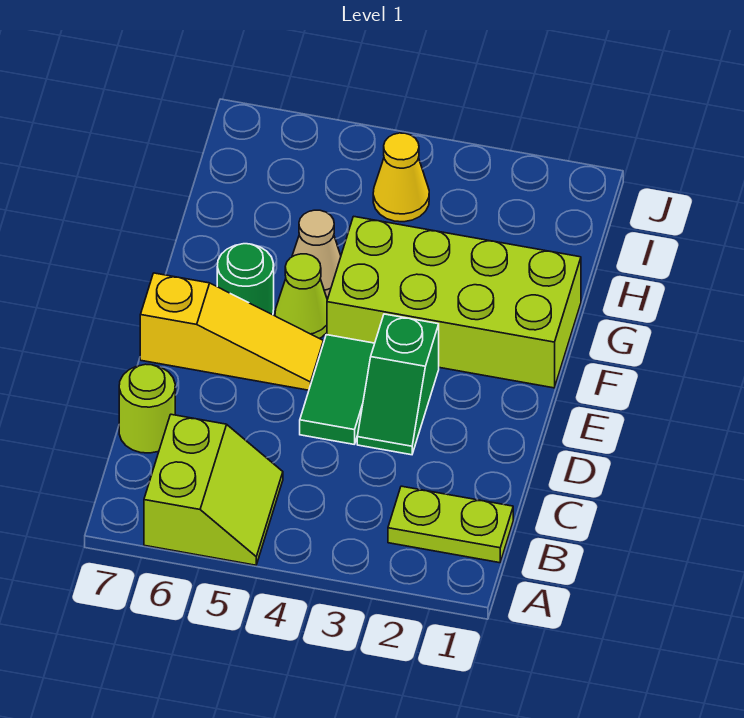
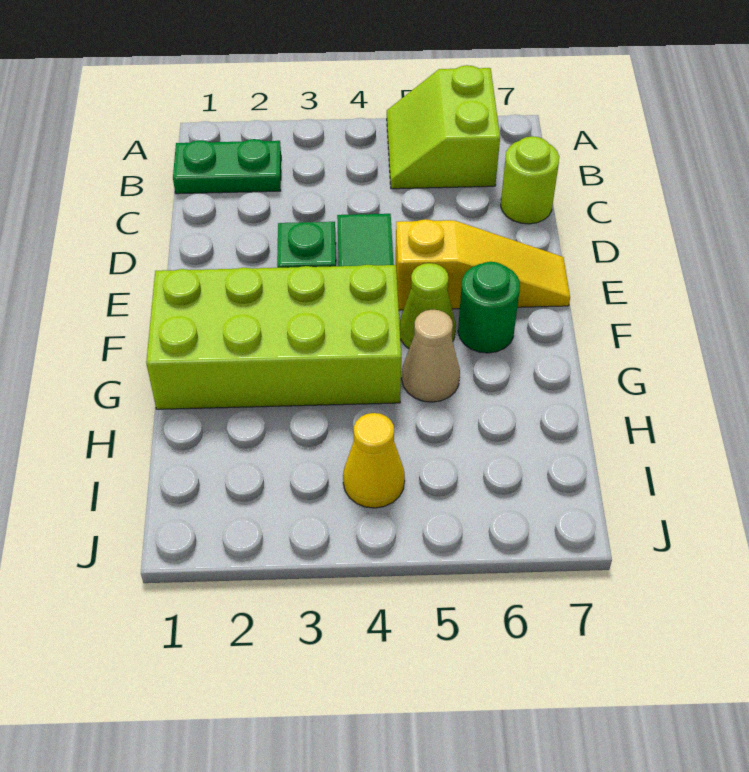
lime plate B1:B2 level 1 -> green plate B1:B2 level 1
yellow slope E5:E7 level 1 top 7 -> yellow slope E5:E7 level 1 top 5

